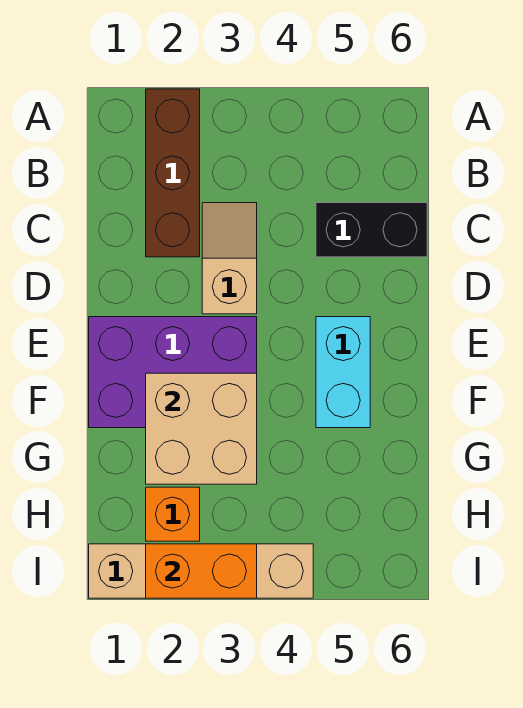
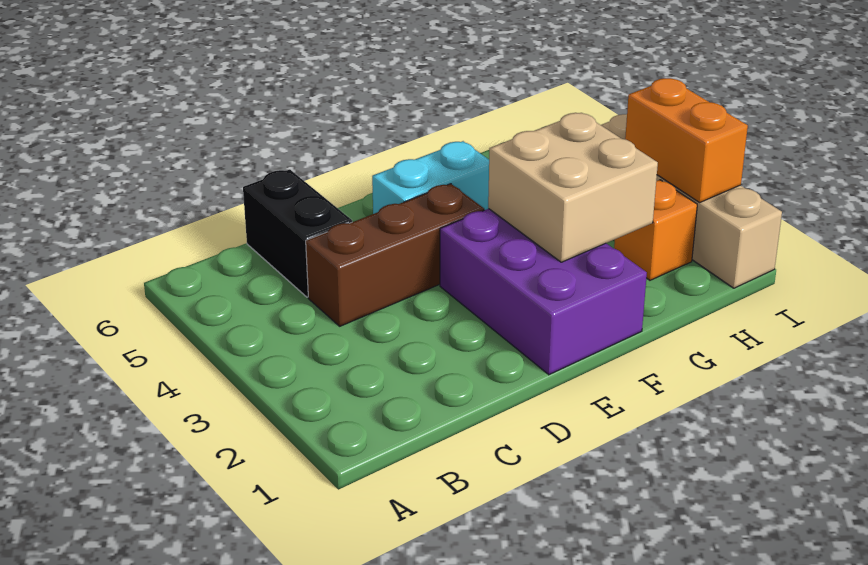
brown brick A2:C2 level 1 -> brown brick C4:E4 level 1
tan slope C3:D3 level 1 top D -> none

